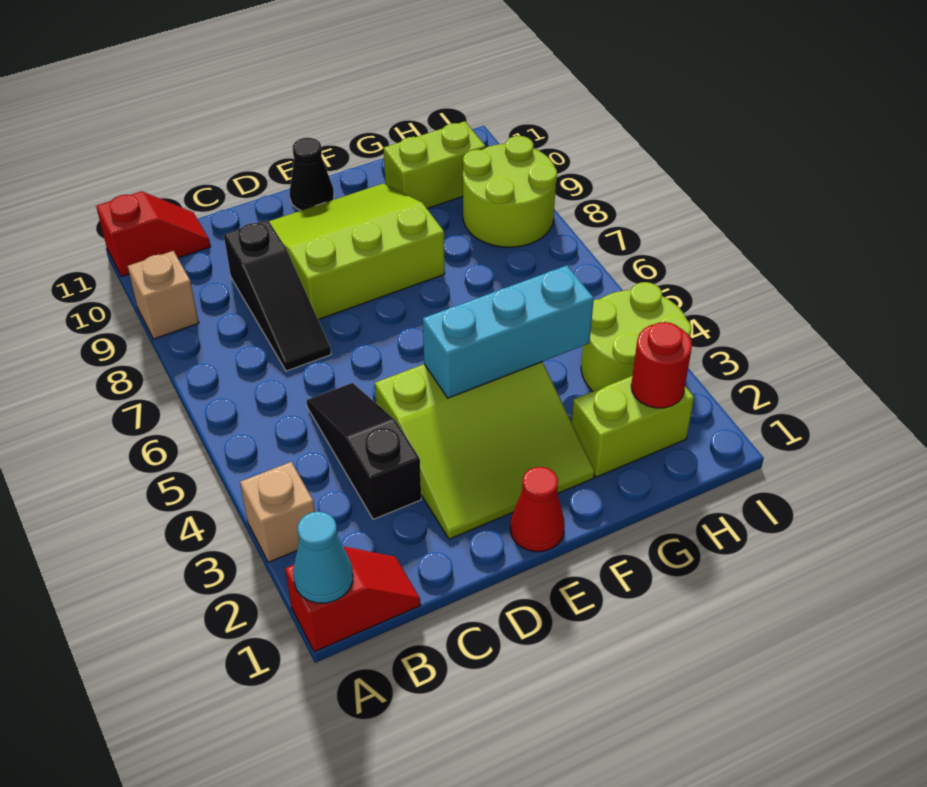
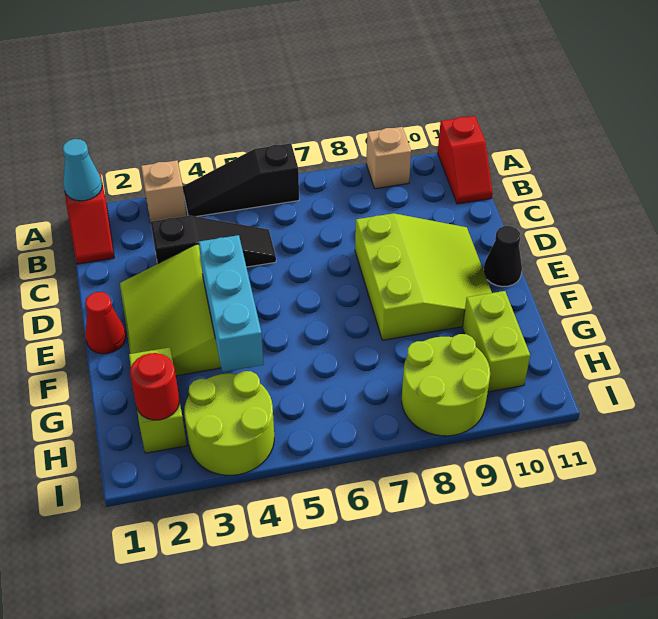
black slope C7:C9 level 1 top 9 -> black slope A4:A6 level 1 top 6

